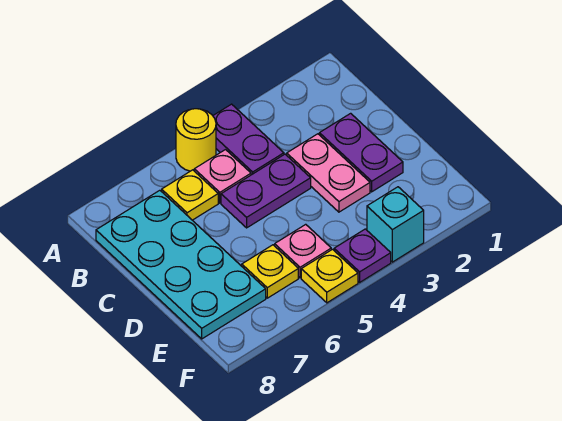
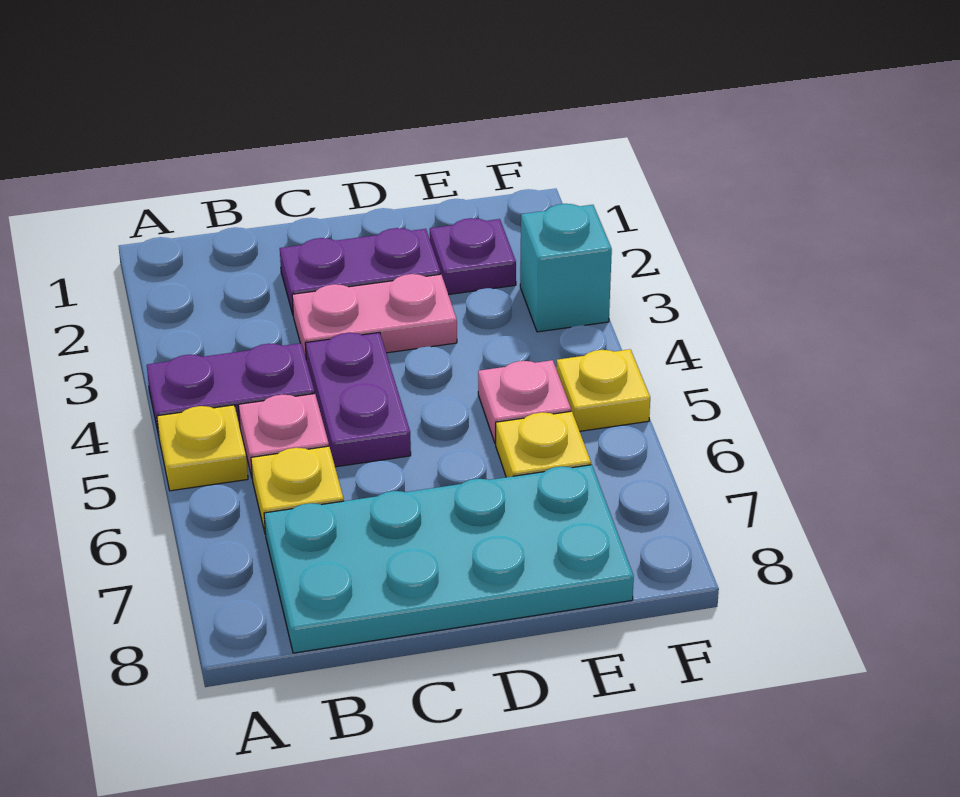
yellow round brick A5 level 1 -> yellow plate A5 level 1
purple plate F4 level 1 -> purple plate E2 level 1

